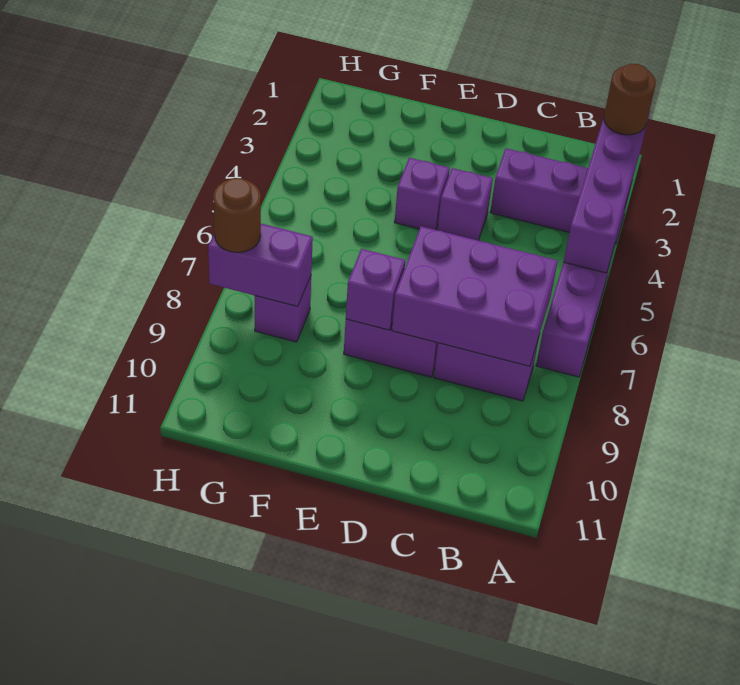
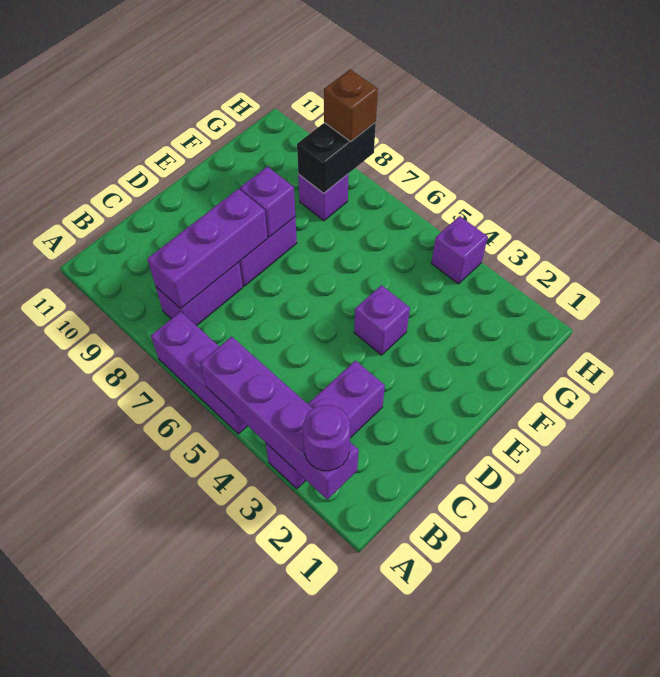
brown round brick A2 level 3 -> purple round brick A2 level 3
purple brick B7:D8 level 2 -> purple brick B8:D8 level 2
purple brick D4 level 1 -> purple brick H4 level 1
purple brick G8:H8 level 2 -> black brick G8:H8 level 2
brown round brick H8 level 3 -> brown brick H8 level 3

